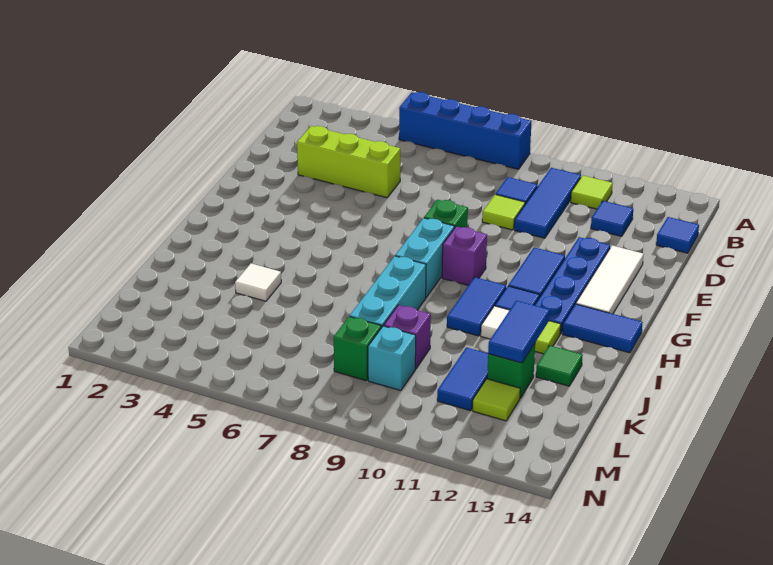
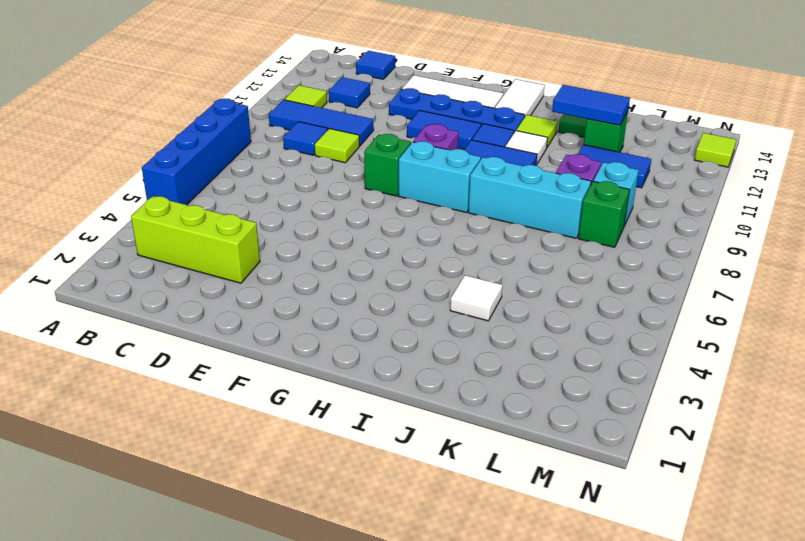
lime brick D3:D5 level 1 -> lime brick B3:D3 level 1
blue tile H13:H14 level 1 -> white tile H13:H14 level 1
lime tile L12 level 1 -> lime tile N13 level 1

